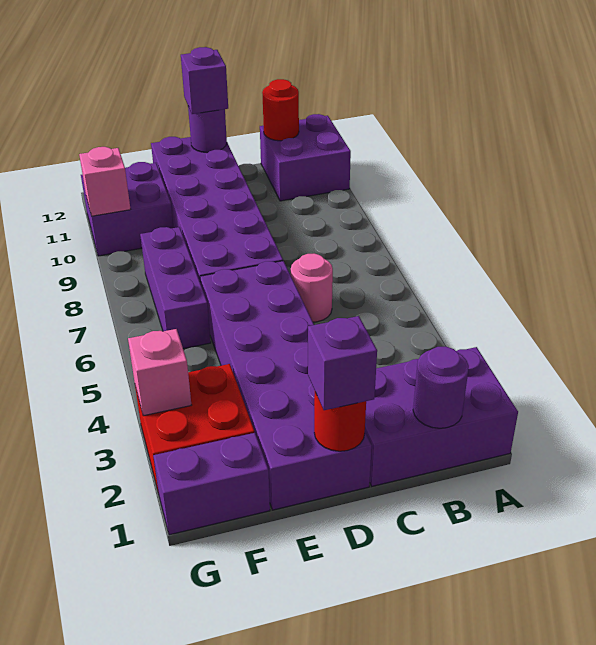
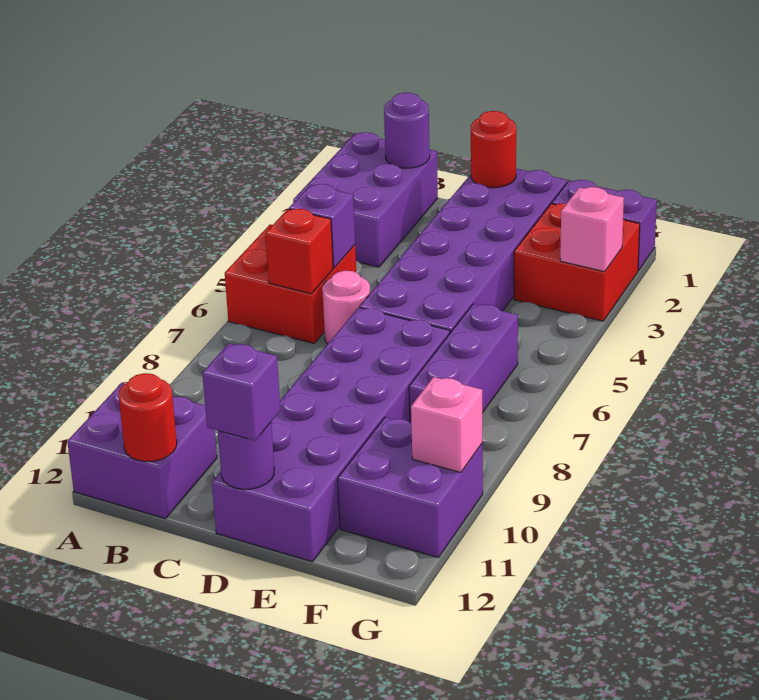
purple brick A1:C2 level 1 -> purple brick A1:B3 level 1
none -> red brick A5:B6 level 1
none -> red brick B6 level 2
purple brick D1 level 3 -> purple brick B5 level 2

